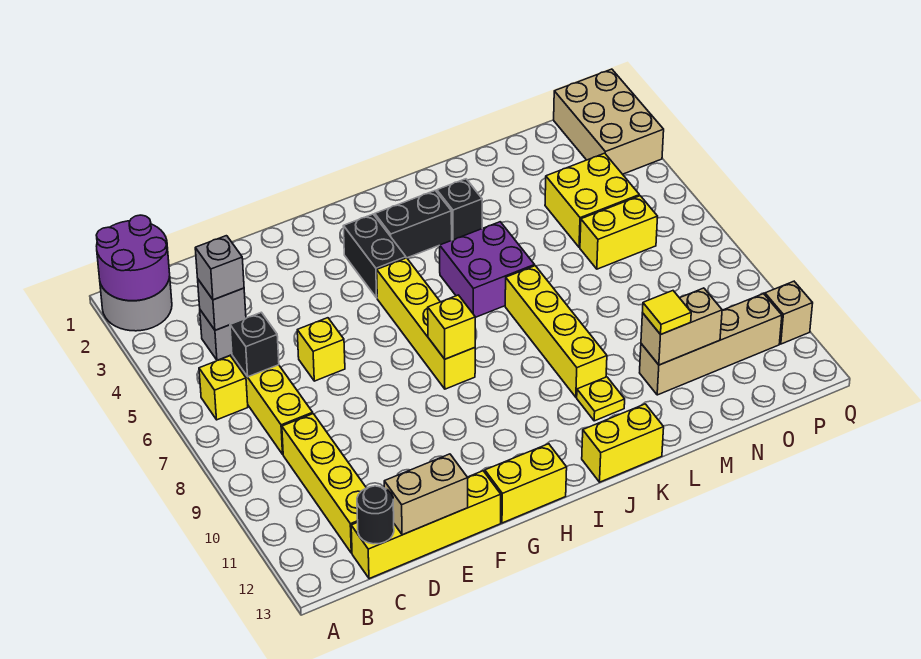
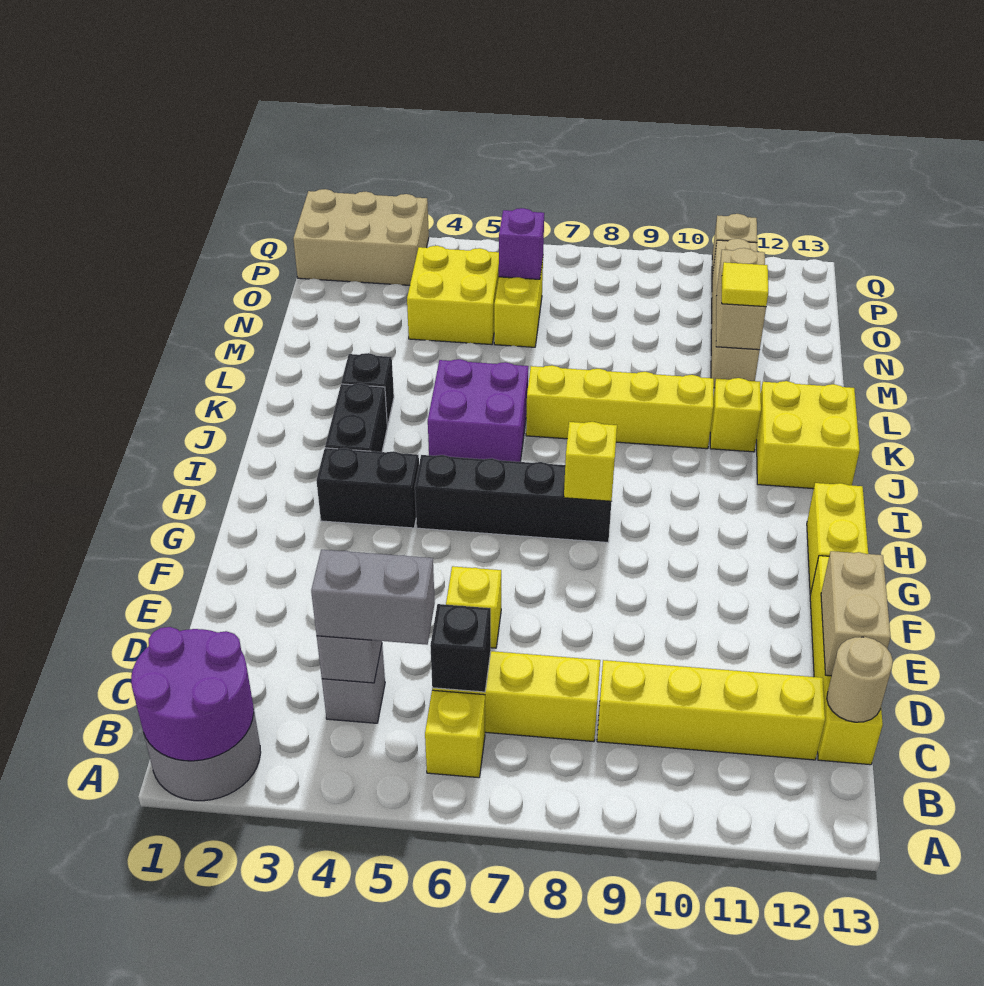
grey brick C4 level 3 -> grey brick C4:C5 level 3
black round brick C13 level 2 -> tan round brick C13 level 2
yellow brick H5:H8 level 1 -> black brick H5:H8 level 1
yellow brick J13:K13 level 1 -> yellow brick J12:K13 level 1
yellow plate K11 level 1 -> yellow brick K11 level 1
none -> purple brick O6 level 2

